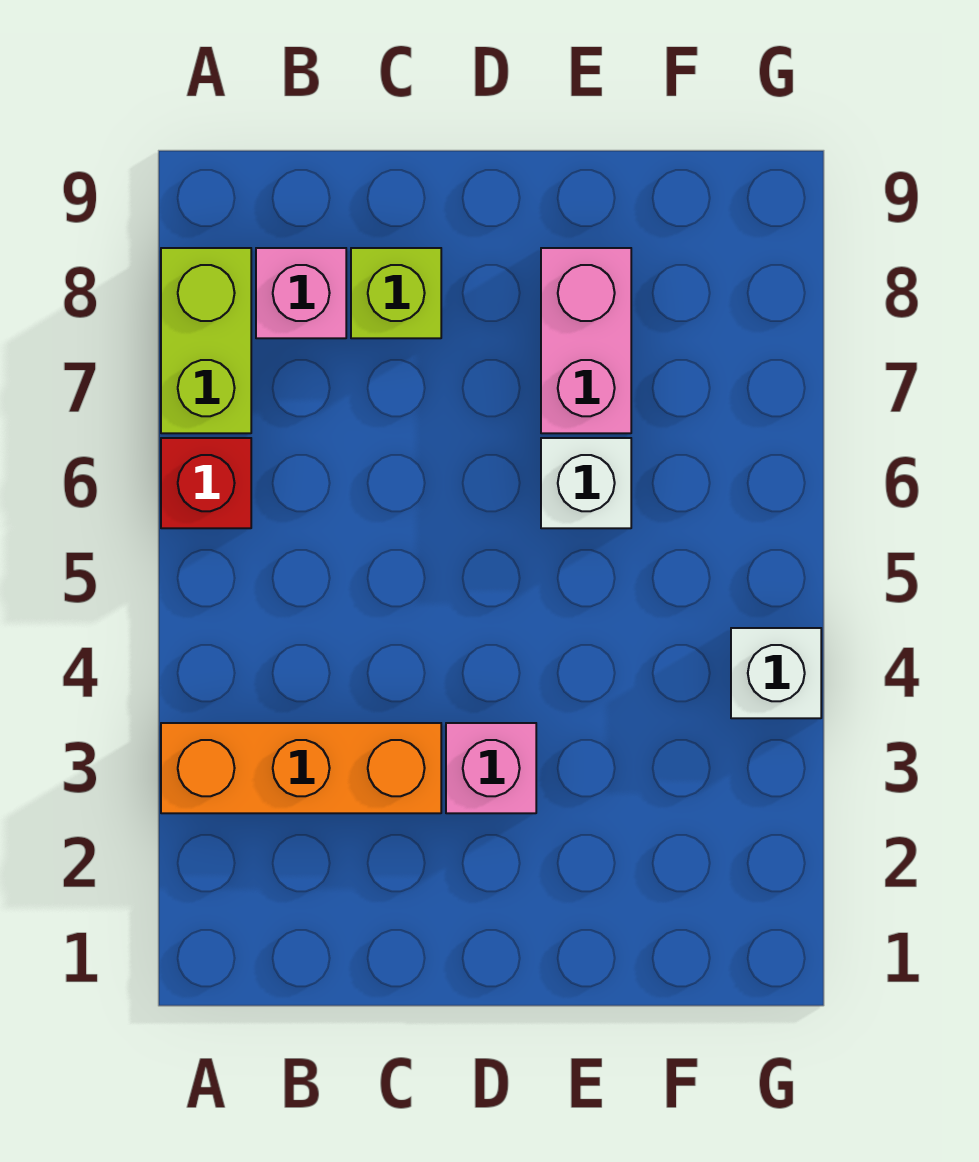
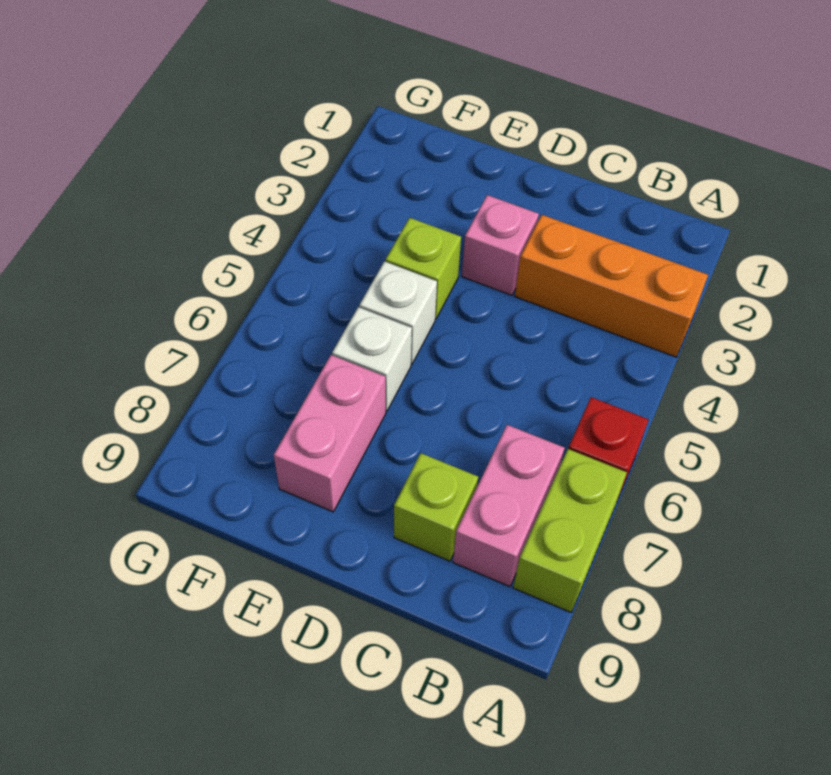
pink brick B8 level 1 -> pink brick B7:B8 level 1
none -> lime brick E4 level 1
white brick G4 level 1 -> white brick E5 level 1

